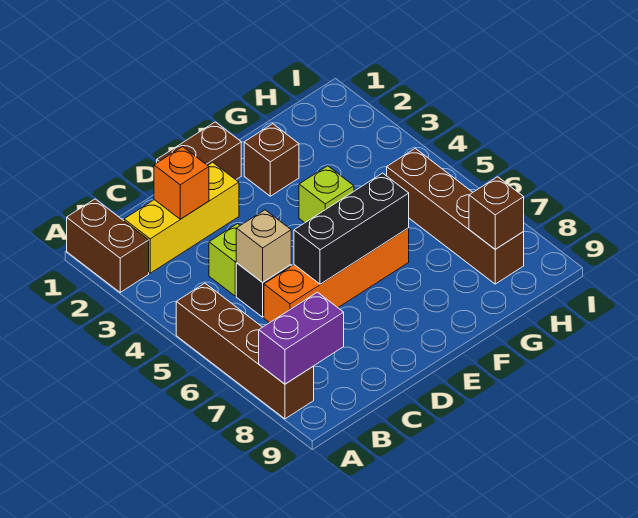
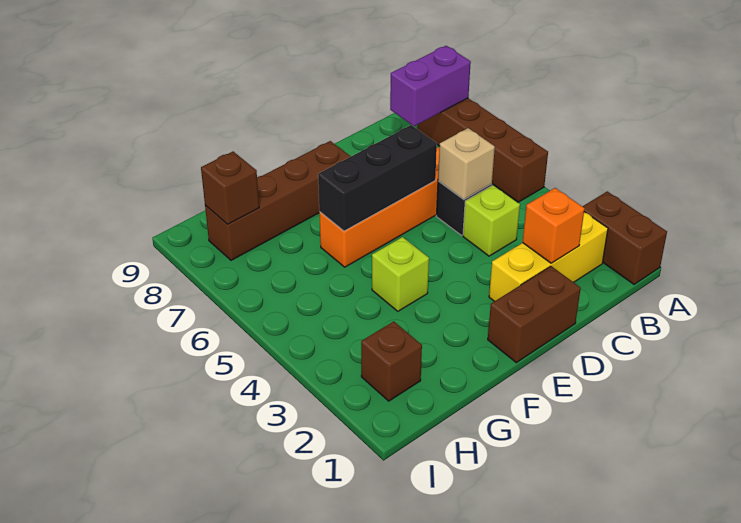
brown brick F2 level 1 -> brown brick H2 level 1
brown brick H5:H8 level 1 -> brown brick E8:H8 level 1

